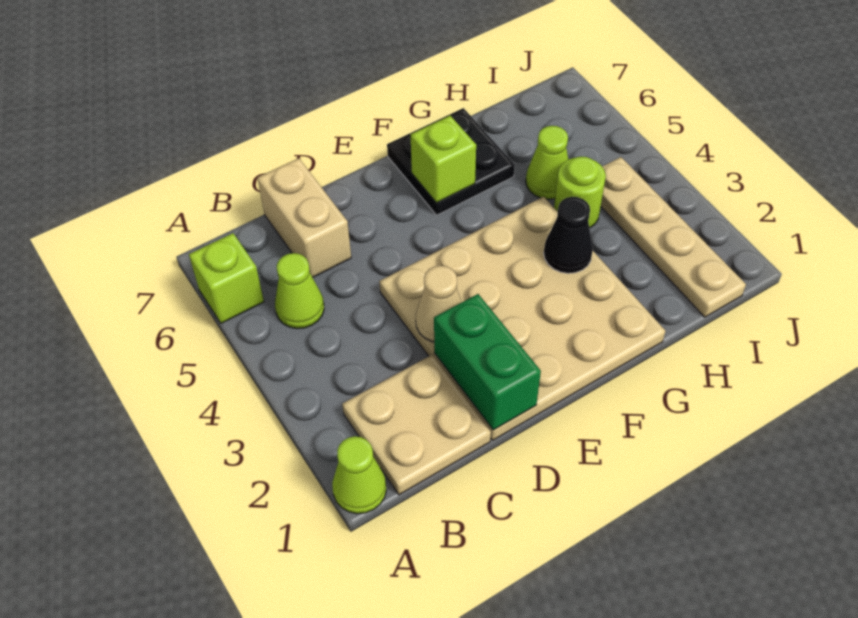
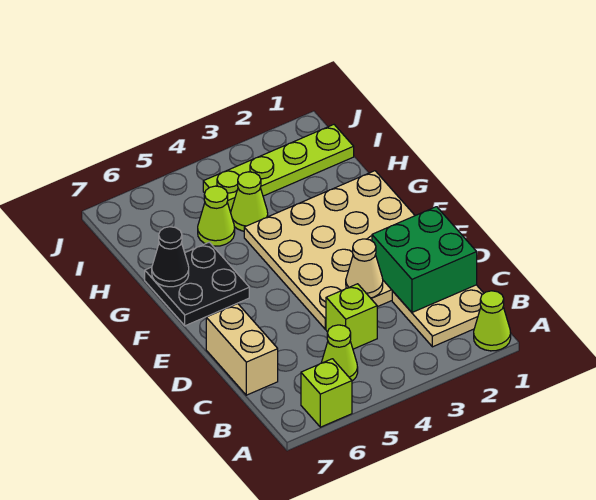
tan brick C6:C7 level 1 -> tan brick C7:D7 level 1
green brick D1:D2 level 2 -> green brick C1:D2 level 2
lime brick F6 level 2 -> lime brick C4 level 1
black cone G3 level 2 -> black cone G7 level 2
lime round brick H4 level 1 -> lime cone H4 level 1
tan plate I1:I4 level 1 -> lime plate I1:I4 level 1

